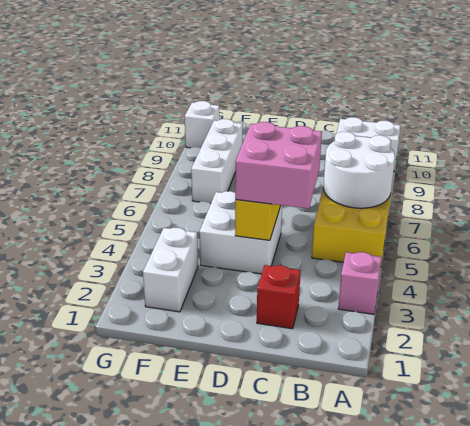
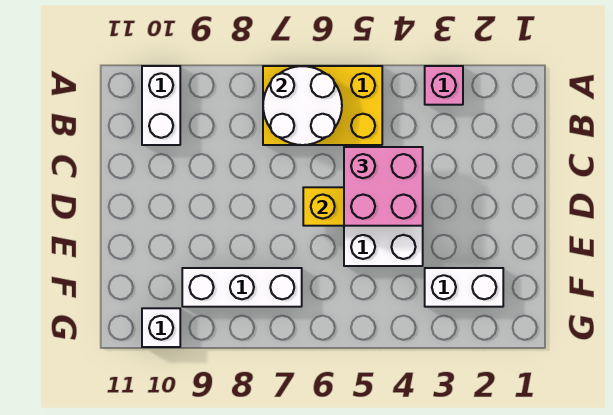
red brick C2 level 1 -> none

